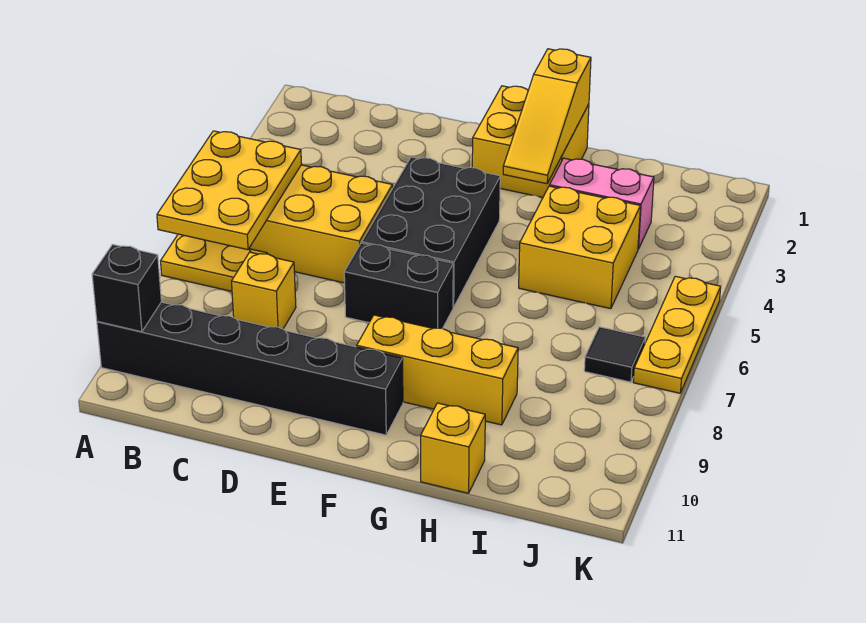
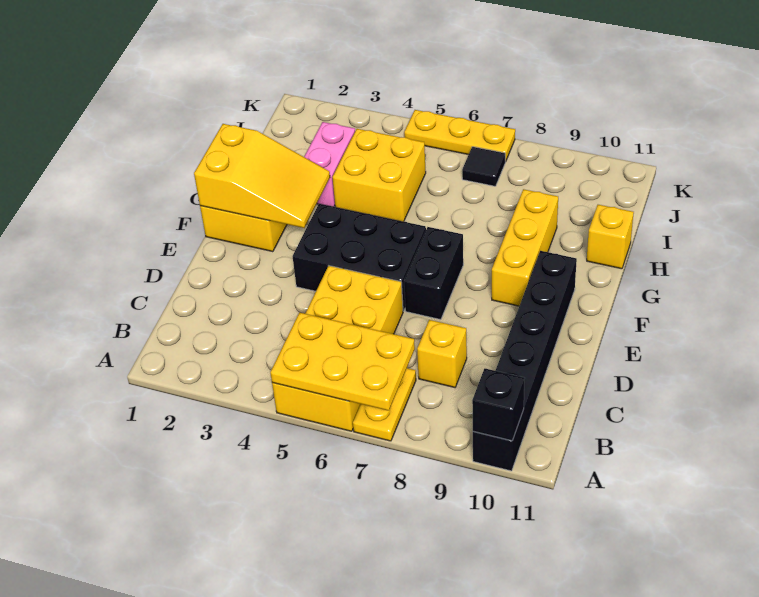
yellow slope G1:G3 level 2 top 1 -> yellow slope F1:G3 level 2 top 1

